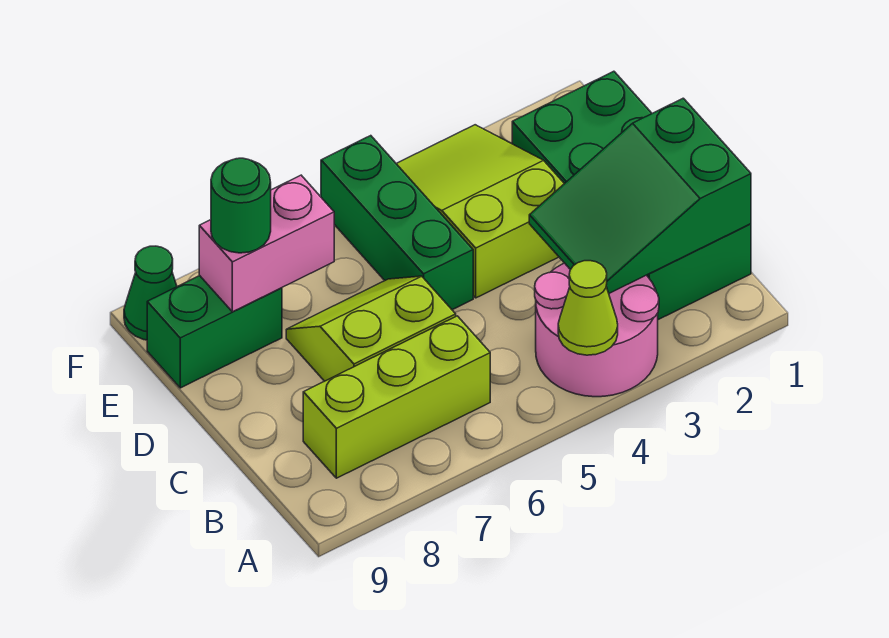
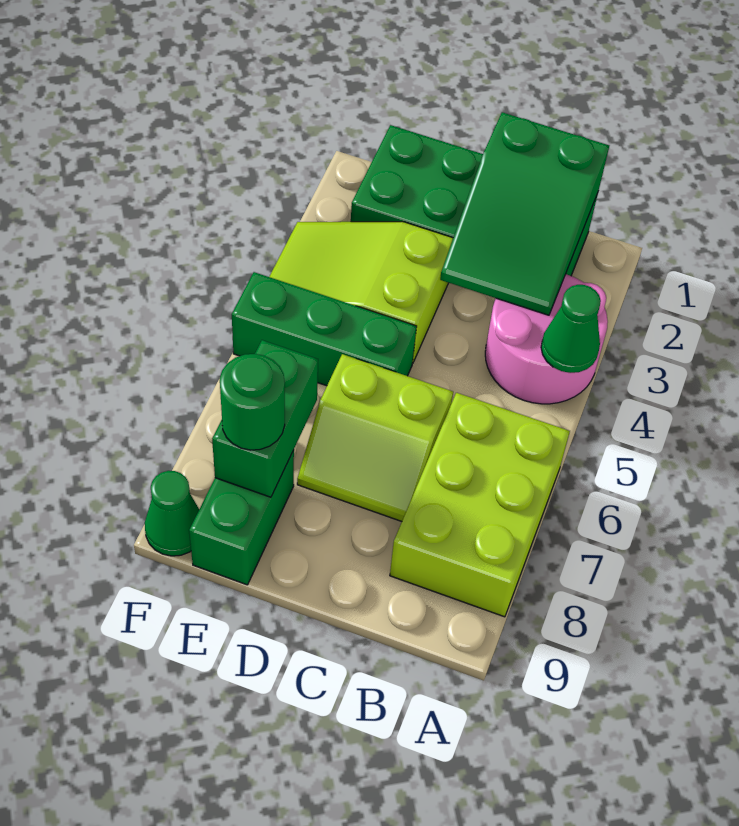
lime cone A4 level 2 -> green cone A4 level 2
lime brick B6:B8 level 1 -> lime brick A6:B8 level 1
lime slope C6:D7 level 1 top C -> lime slope C6:D7 level 1 top 6
pink brick E7:E8 level 2 -> green brick E7:E8 level 2

